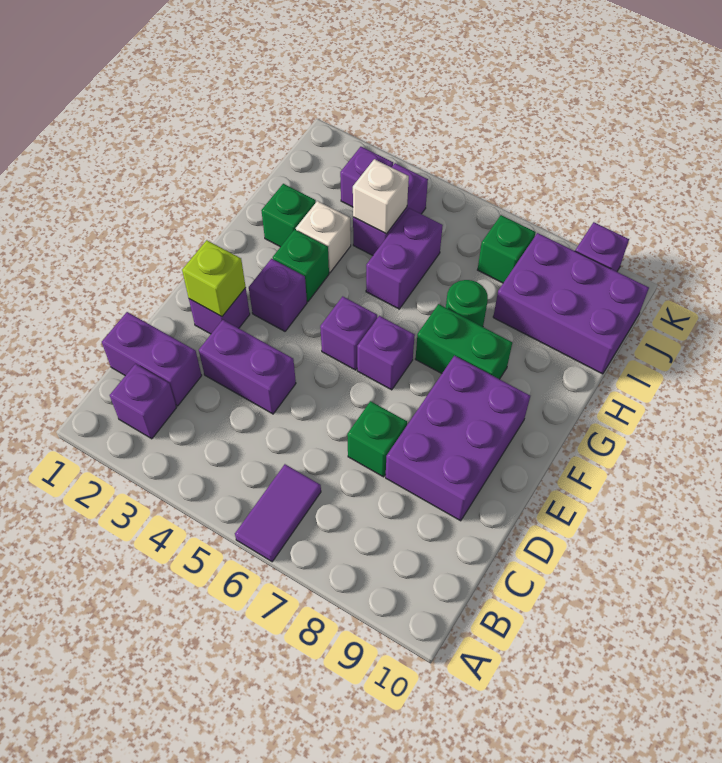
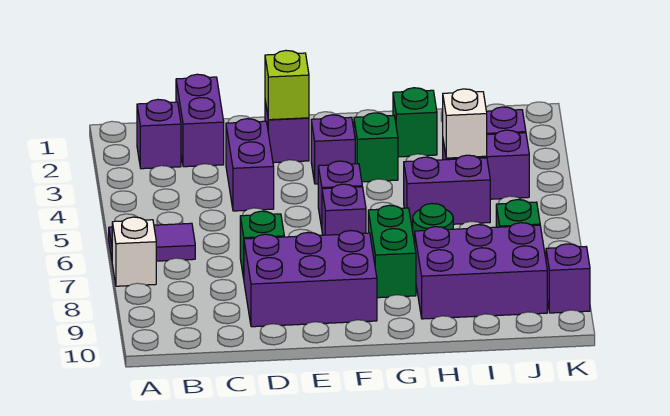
white brick H3 level 1 -> white brick A7 level 1
purple brick I8:J10 level 1 -> purple brick H8:J9 level 1

